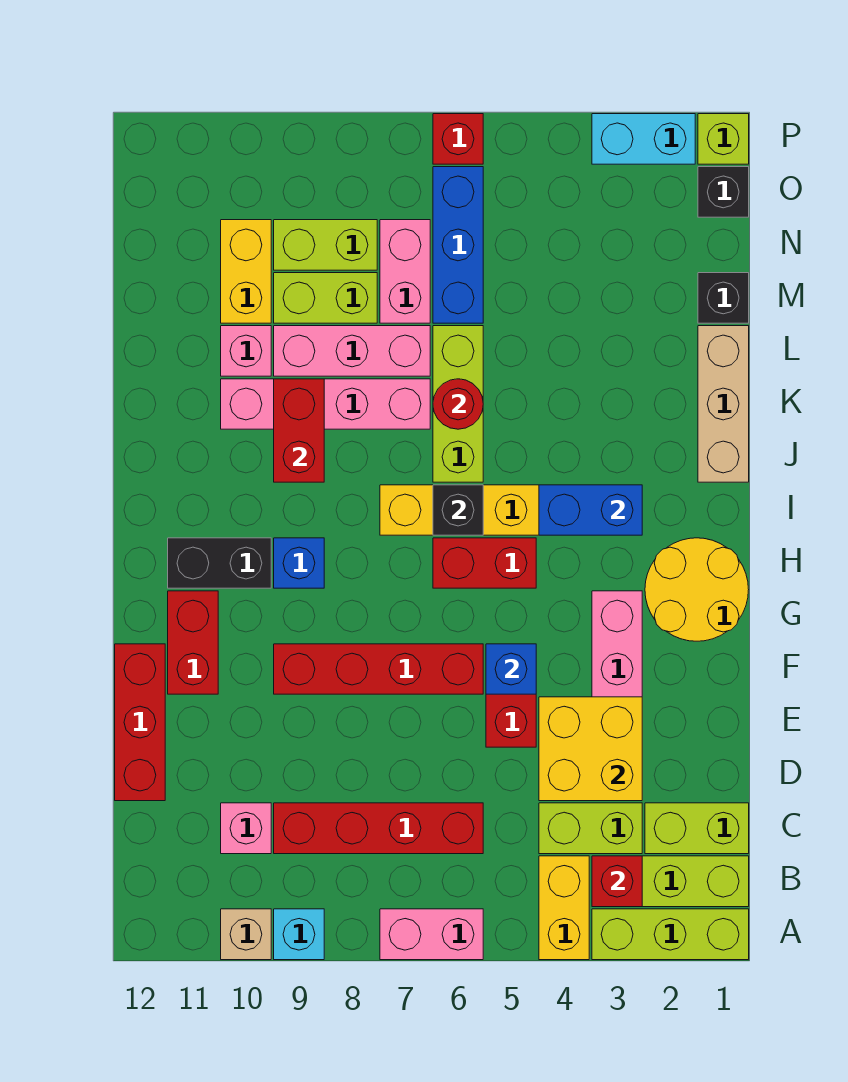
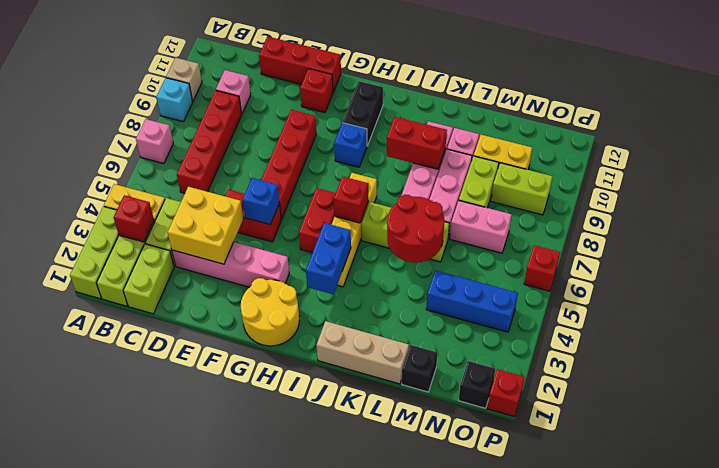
pink brick A6:A7 level 1 -> pink brick A7 level 1
red brick F11:G11 level 1 -> red brick F11 level 1
black brick I6 level 2 -> red brick I6 level 2
red round brick K6 level 2 -> red round brick K5:L6 level 2
blue brick M6:O6 level 1 -> blue brick M4:O4 level 1
lime brick N8:N9 level 1 -> lime brick N9:O9 level 1
lime brick P1 level 1 -> red brick P1 level 1
cyan brick P2:P3 level 1 -> none

